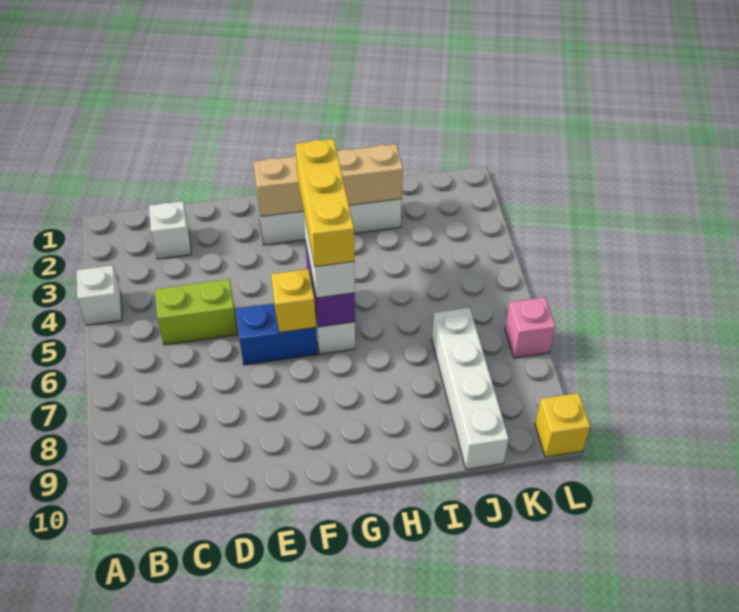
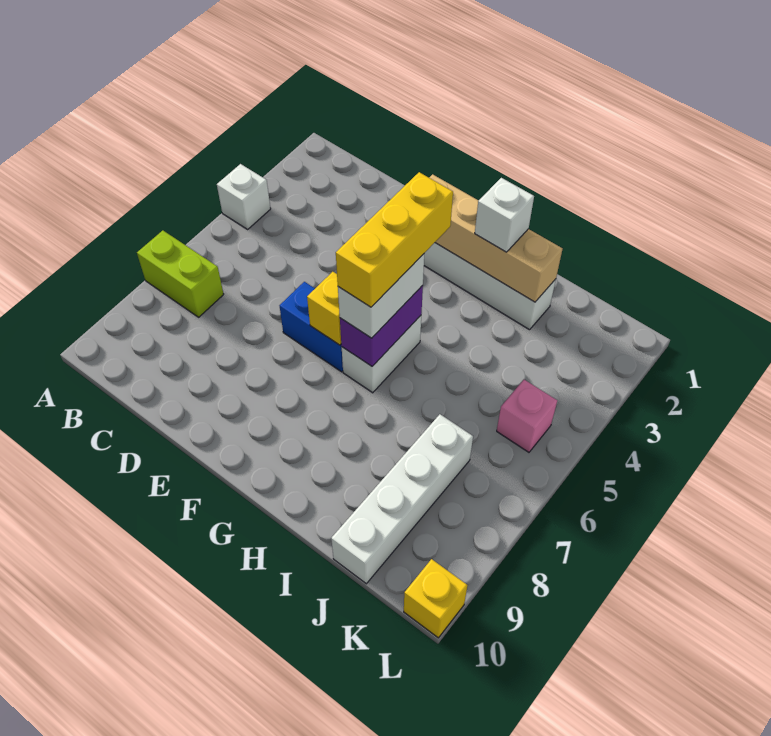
white brick C2 level 1 -> white brick H2 level 3
lime brick C5:D5 level 1 -> lime brick A7:B7 level 1
pink brick L7 level 1 -> pink brick K5 level 1

